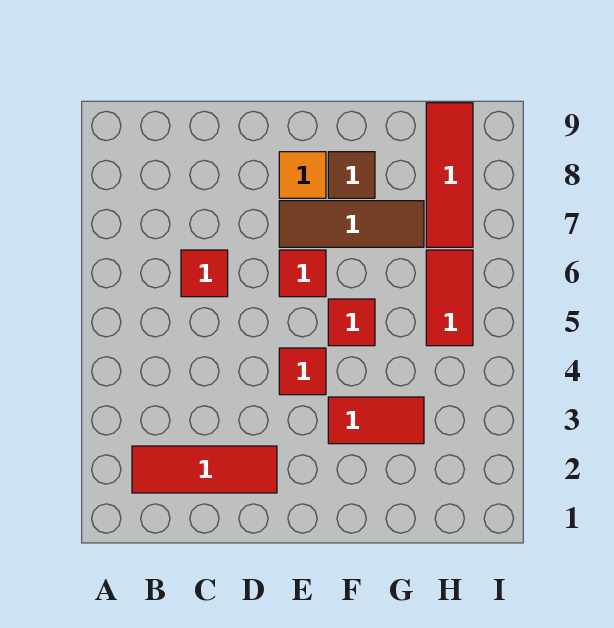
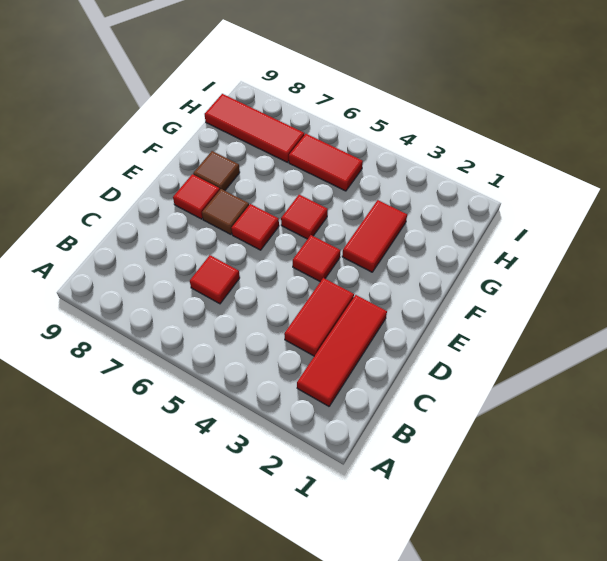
none -> red tile C3:D3 level 1
brown tile E7:G7 level 1 -> brown tile E7 level 1
orange tile E8 level 1 -> red tile E8 level 1

